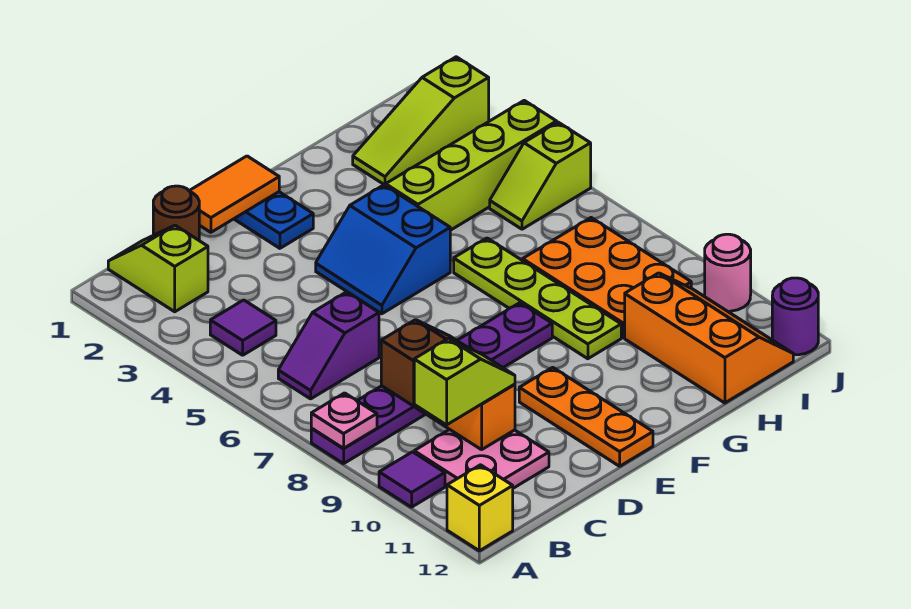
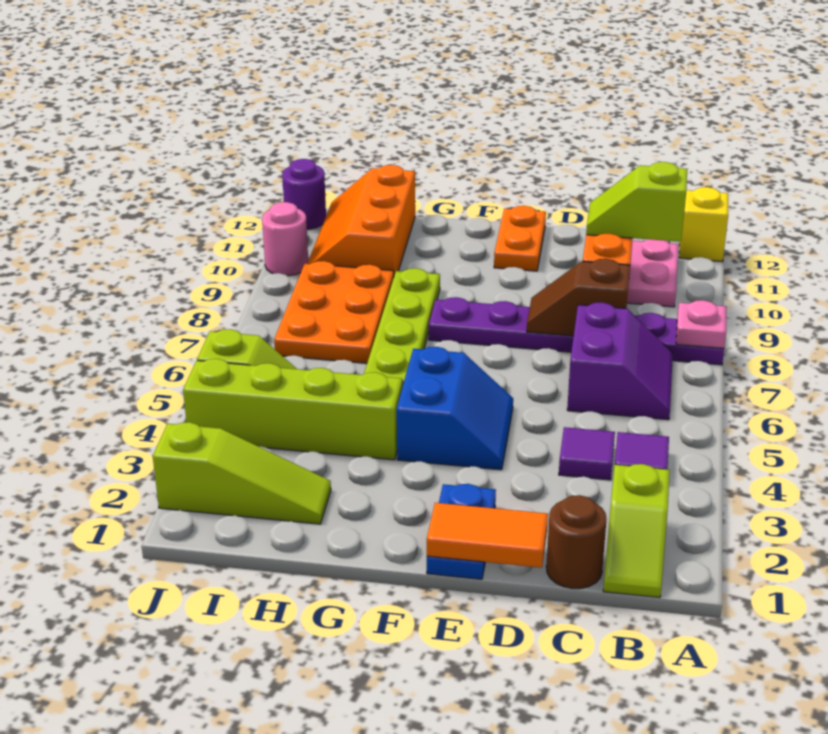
purple tile A10 level 1 -> purple tile C4 level 1
purple slope B6:C6 level 1 top C -> purple slope B6:C7 level 1 top C
orange plate E10:E12 level 1 -> orange plate E11:E12 level 1

